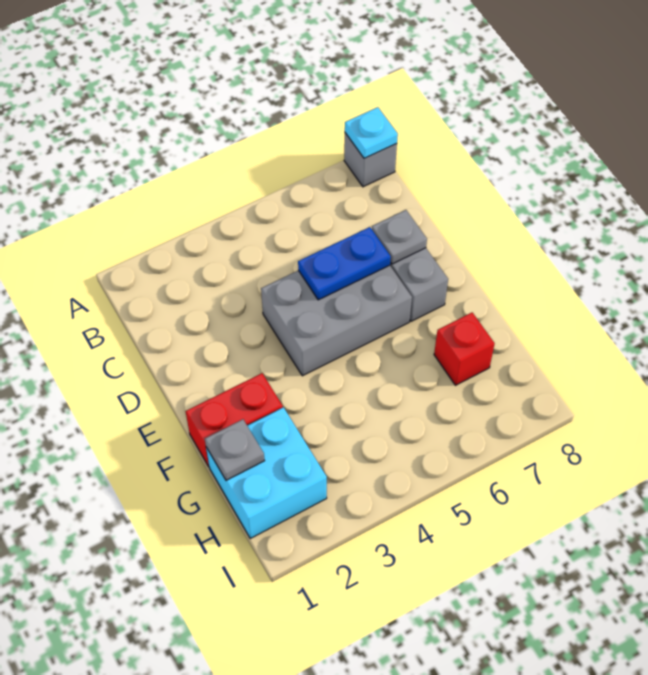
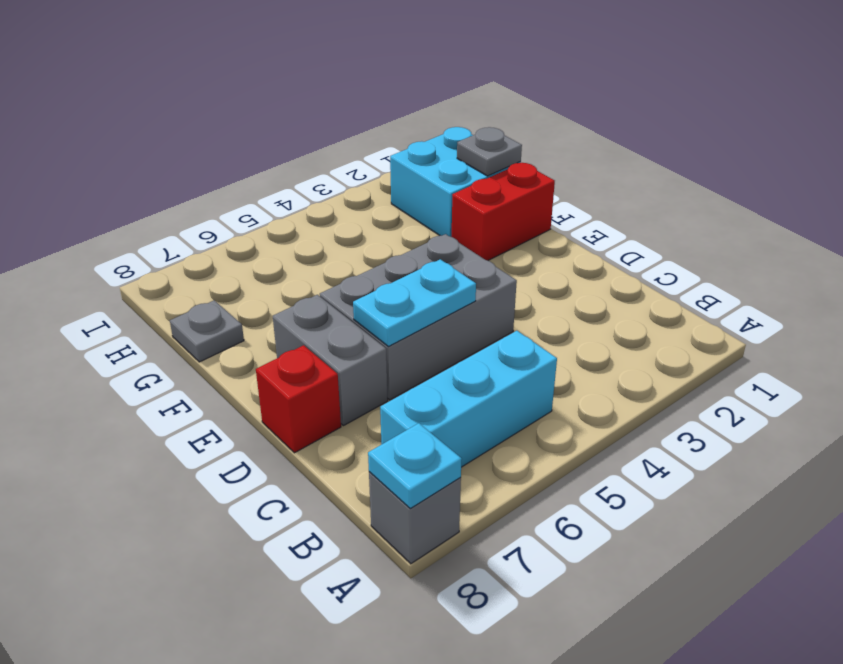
none -> cyan brick B5:B7 level 1
blue plate D5:D6 level 2 -> cyan plate D5:D6 level 2
grey plate D7 level 2 -> grey plate G8 level 1
red brick G7 level 1 -> red brick D8 level 1

